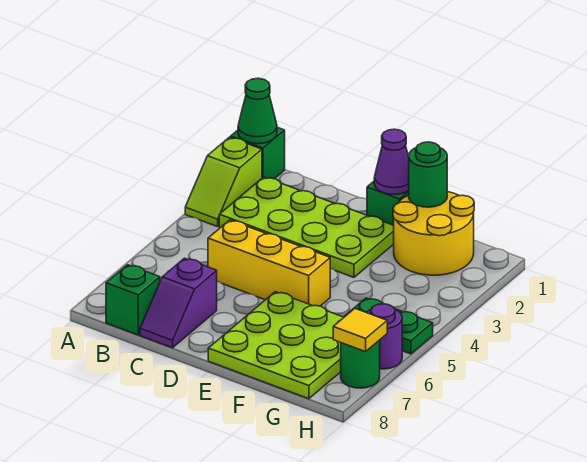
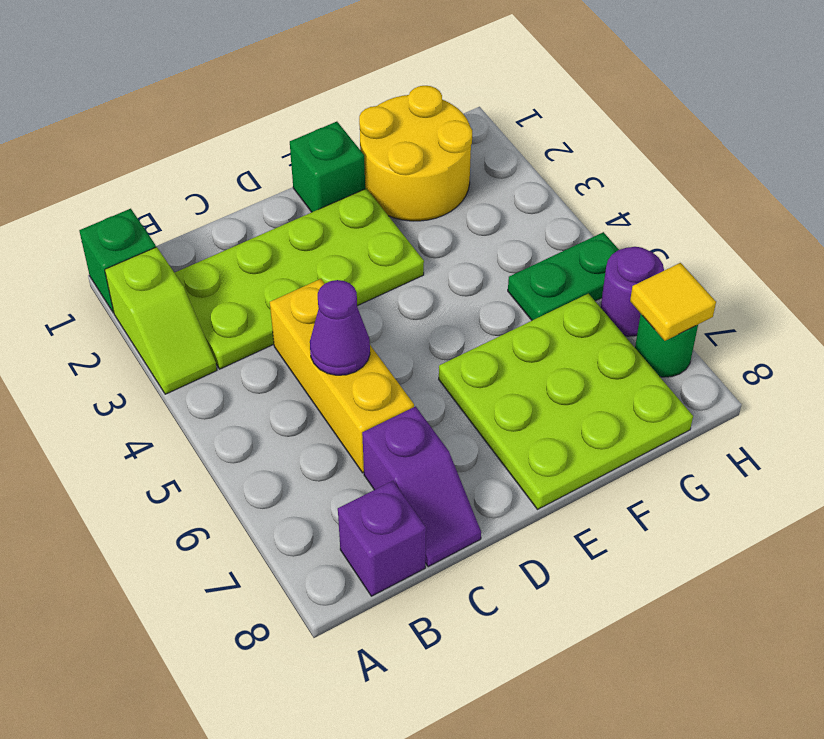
green cone A1 level 2 -> none
green brick B8 level 1 -> purple brick B8 level 1
yellow brick C5:E5 level 1 -> yellow brick C4:C6 level 1
purple cone E1 level 2 -> purple cone C5 level 2
green round brick F1 level 2 -> none

